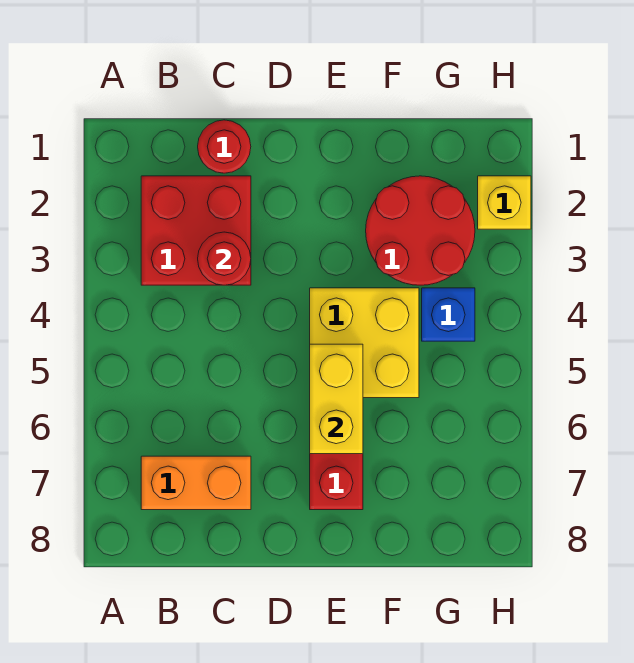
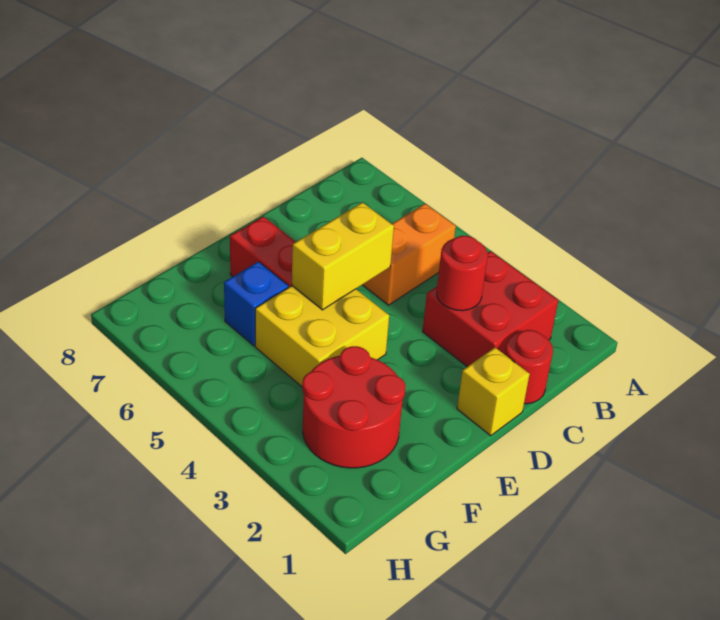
orange brick B7:C7 level 1 -> orange brick B5:C5 level 1
yellow brick E5:E6 level 2 -> yellow brick D5:E5 level 2
blue brick G4 level 1 -> blue brick F6 level 1
yellow brick H2 level 1 -> yellow brick D1 level 1

